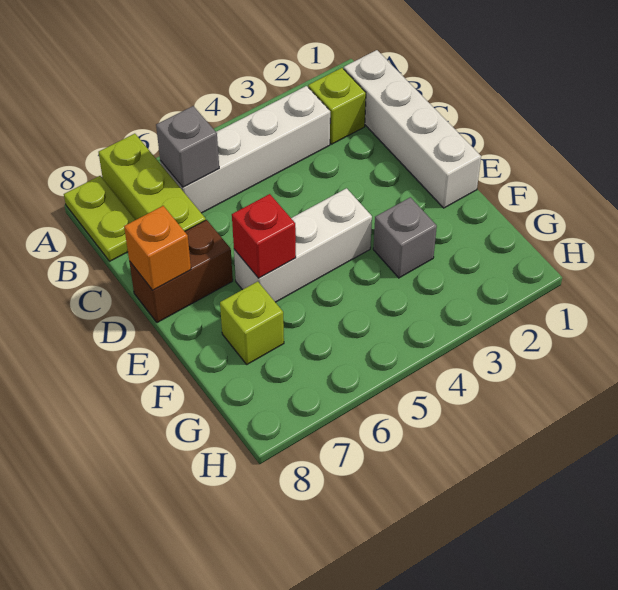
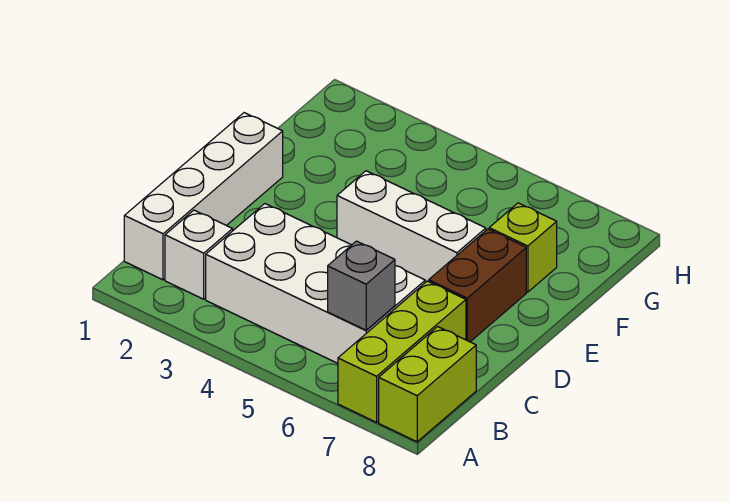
lime plate A8:B8 level 1 -> lime brick A8:B8 level 1
lime brick B2 level 1 -> white brick B2 level 1
white brick B3:B6 level 1 -> white brick B3:C6 level 1
brown brick D7:D8 level 1 -> brown brick D7:E7 level 1
orange brick D8 level 2 -> none
red brick E6 level 2 -> none
grey brick F3 level 1 -> none

